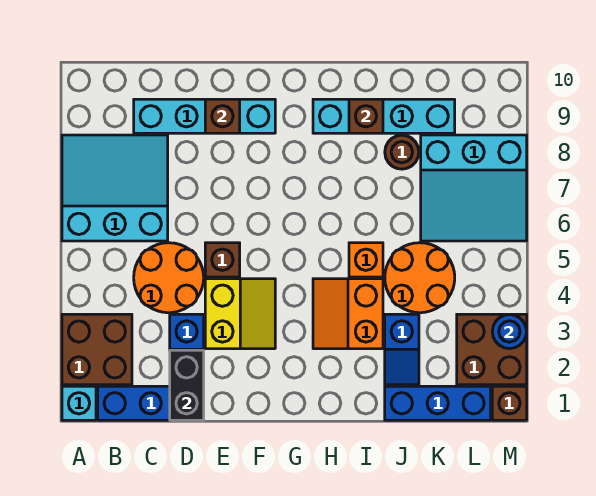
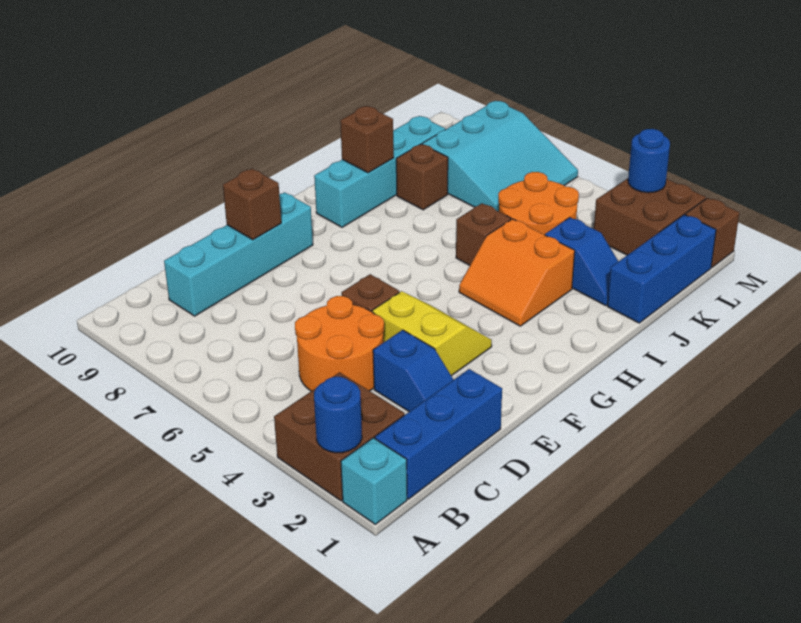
none -> blue round brick A2 level 2
cyan slope A6:C8 level 1 top 6 -> none
black brick D1:D2 level 2 -> none
orange brick I5 level 1 -> brown brick I5 level 1
brown round brick J8 level 1 -> brown brick J8 level 1

